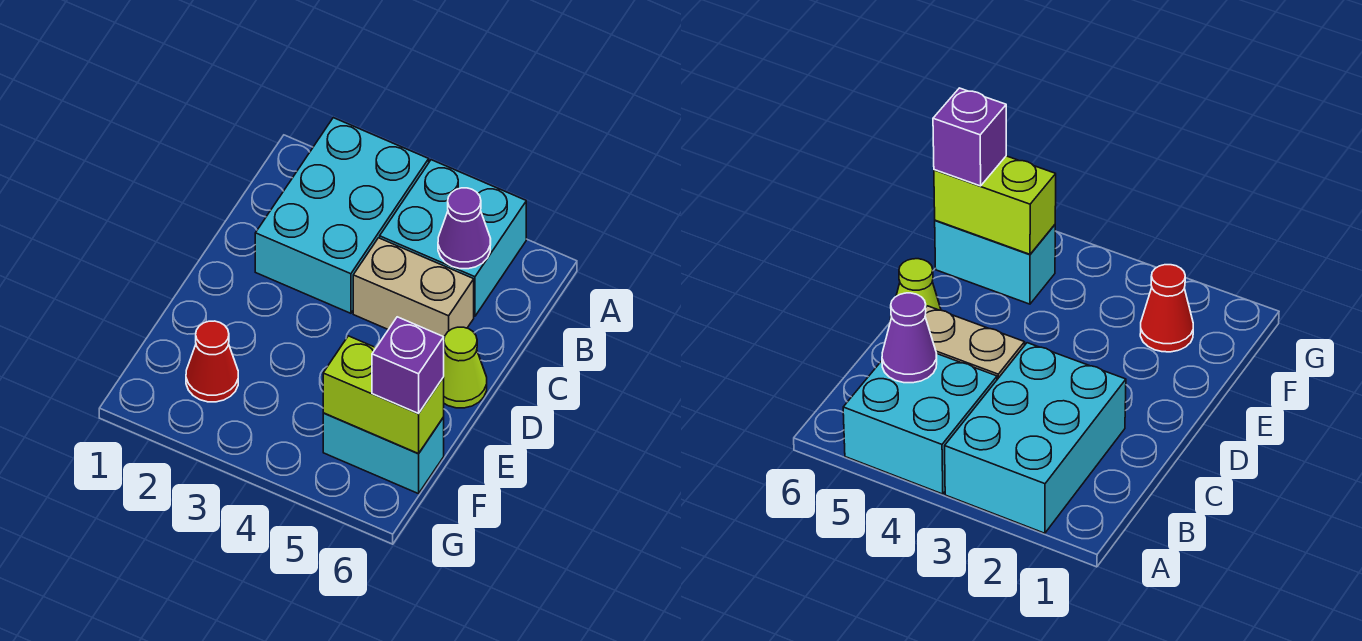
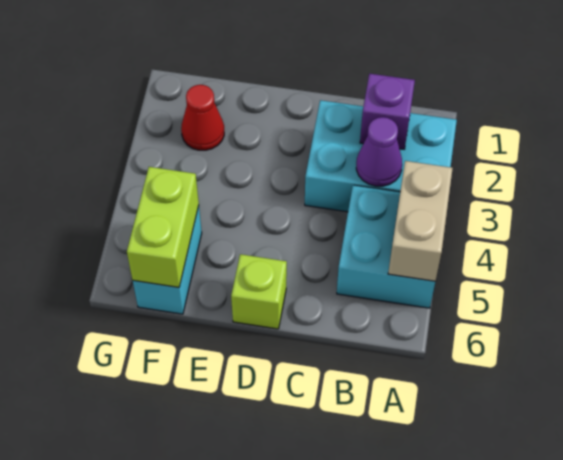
purple cone B5 level 2 -> purple cone B3 level 2
tan brick C4:C5 level 1 -> tan brick A4:A5 level 2
lime cone D6 level 1 -> lime brick D6 level 1
purple brick F6 level 3 -> purple brick B2 level 2

